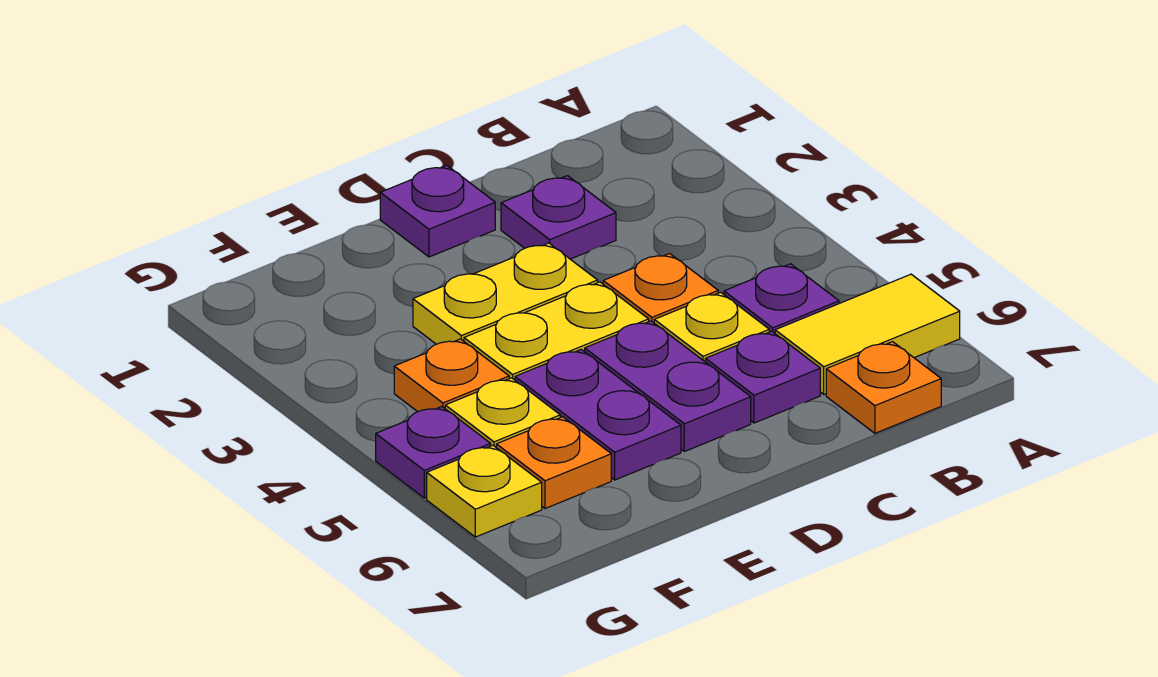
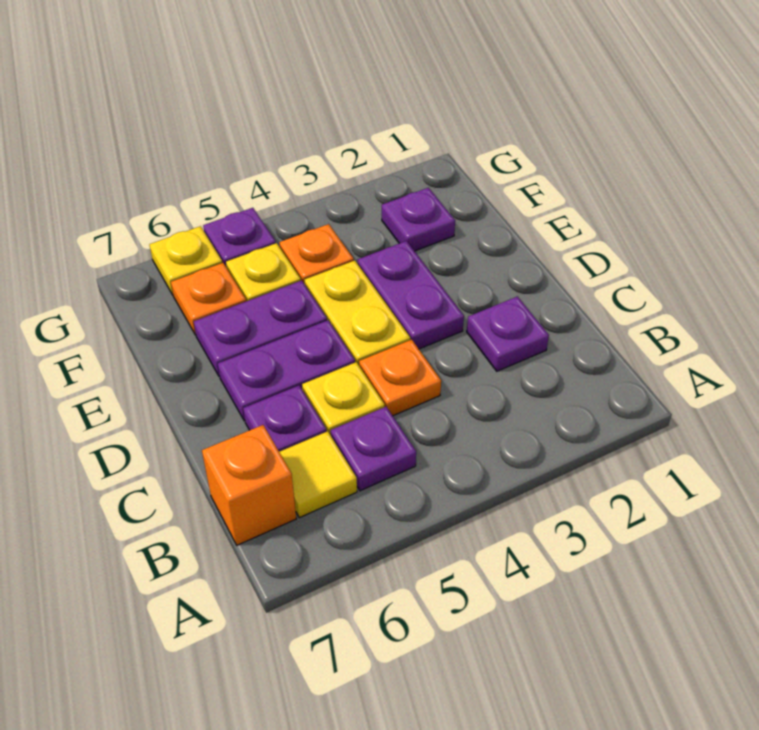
yellow tile A6:B6 level 1 -> yellow tile B6 level 1
orange plate B7 level 1 -> orange brick B7 level 1
purple plate D1 level 1 -> purple plate F2 level 1
yellow plate D3:E3 level 1 -> purple plate D3:E3 level 1

